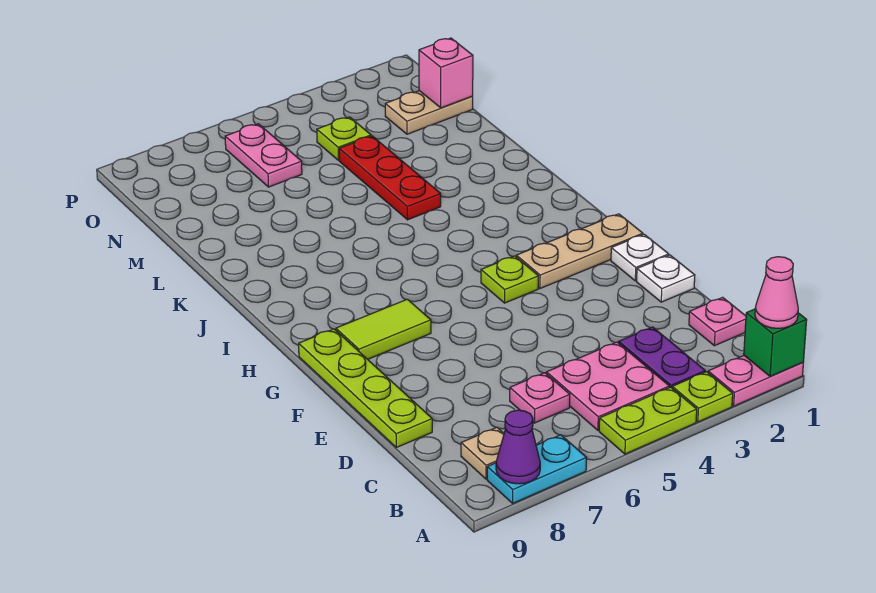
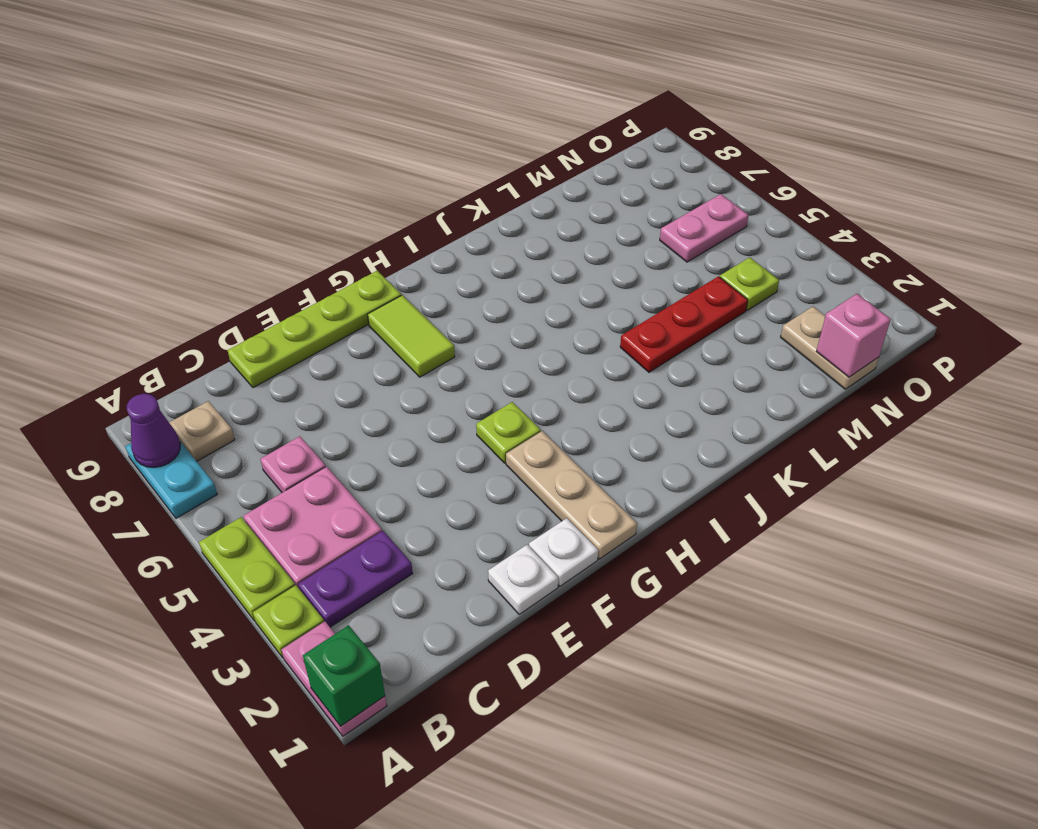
pink cone A1 level 3 -> none
pink plate C1 level 1 -> none

